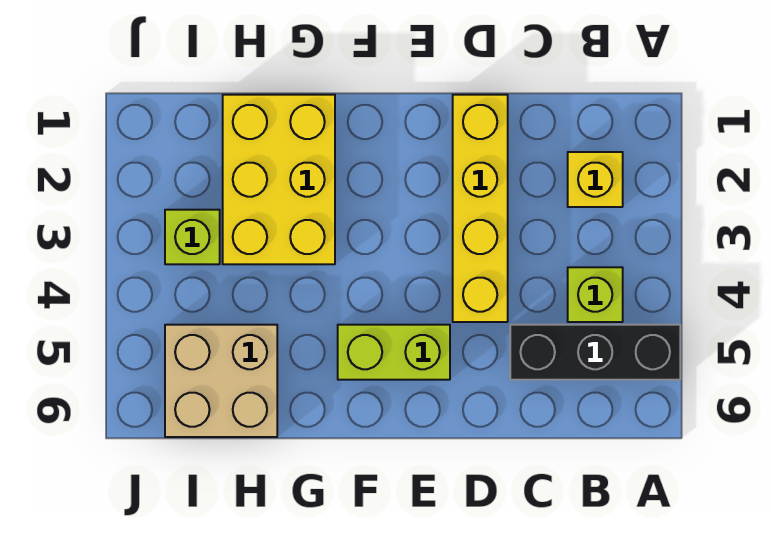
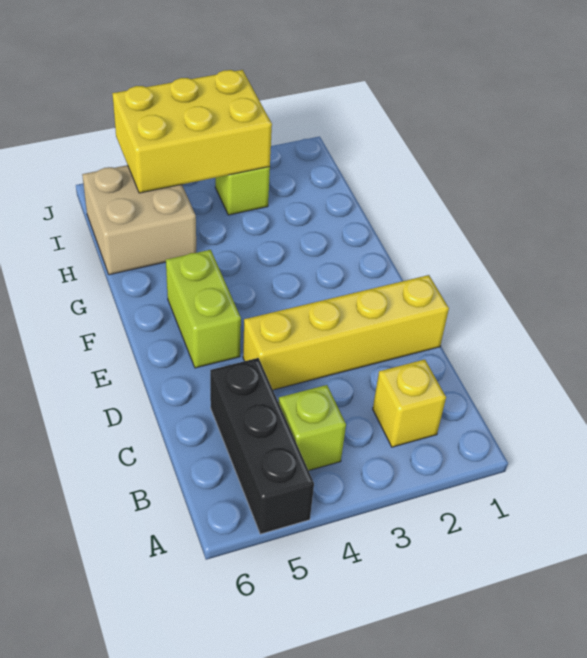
yellow brick G1:H3 level 1 -> yellow brick I3:J5 level 2

